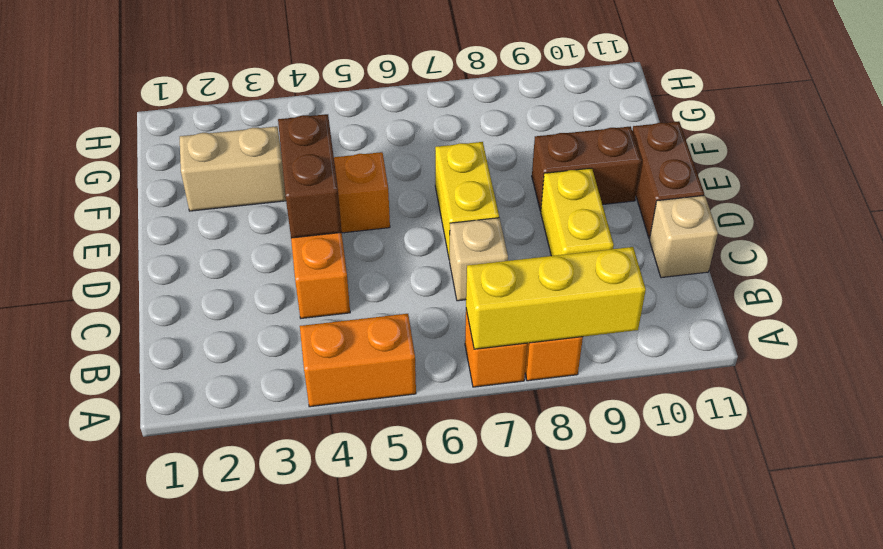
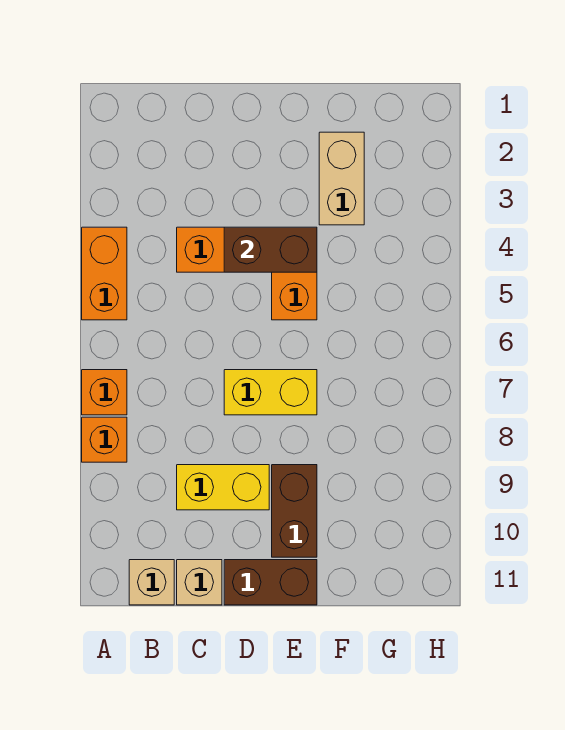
yellow brick A7:A9 level 2 -> none
tan brick C7 level 1 -> tan brick B11 level 1

